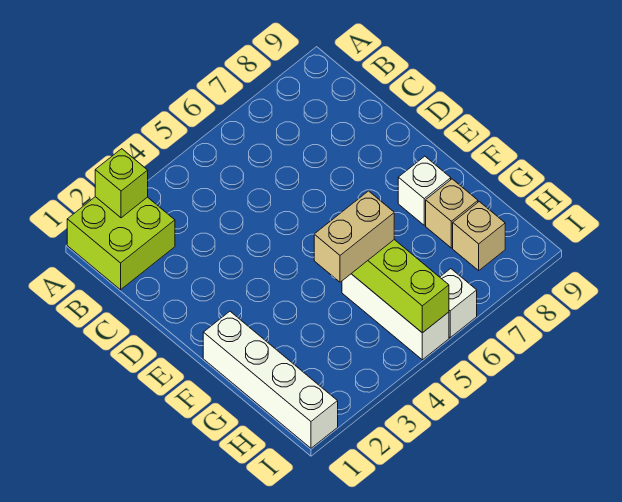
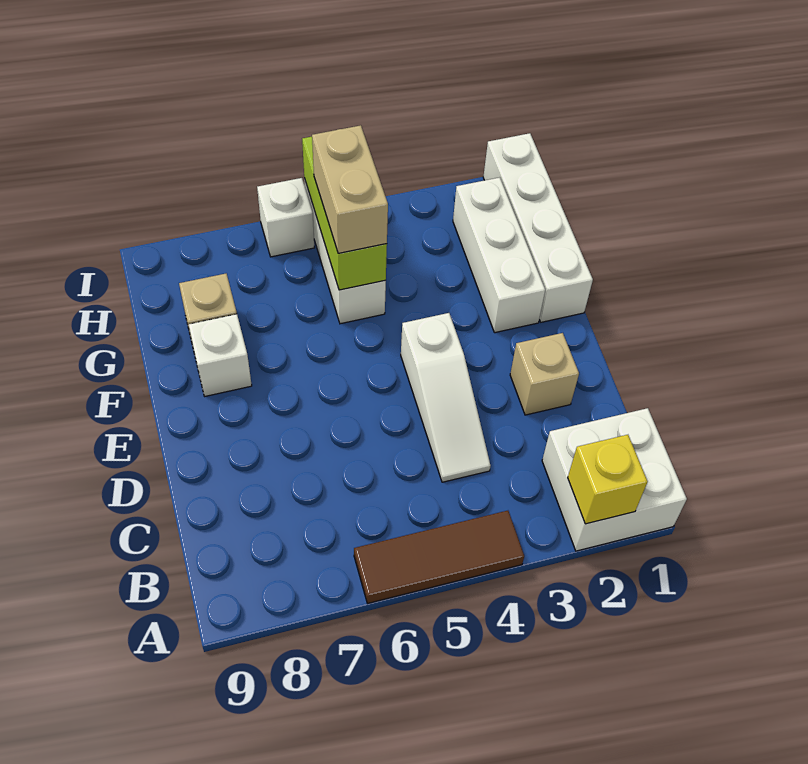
lime brick A1:B2 level 1 -> white brick A1:B2 level 1
lime brick A2 level 2 -> yellow brick A2 level 2
none -> brown tile A4:A6 level 1
none -> white slope C4:E4 level 1 top E
none -> white brick F2:H2 level 1
tan brick G4:G5 level 3 -> tan brick G5:H5 level 3
tan brick H8 level 1 -> tan brick D2 level 1

